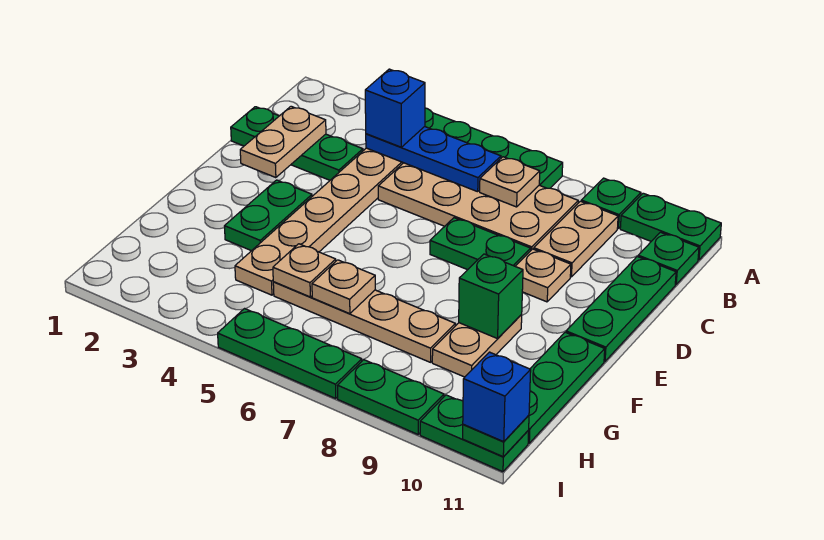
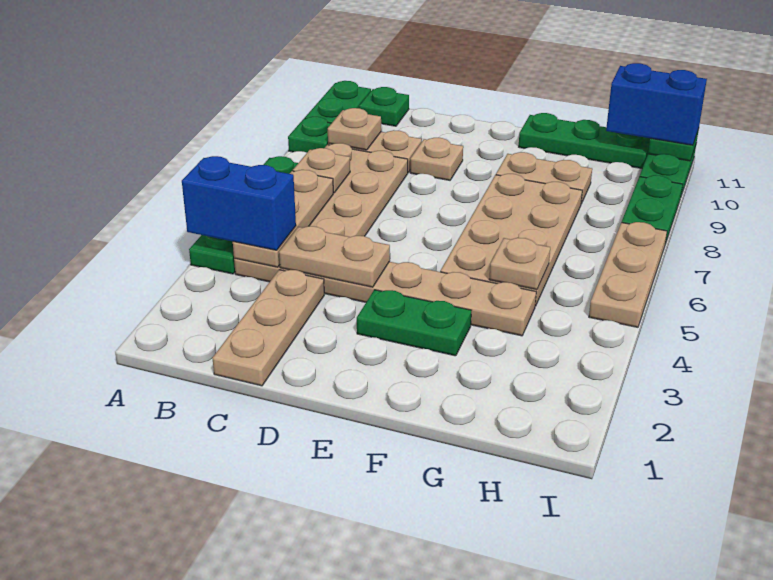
blue plate B4:B6 level 2 -> tan plate B4:B6 level 2
blue brick B4 level 3 -> blue brick A4:B4 level 3
green plate C1:C3 level 1 -> tan plate C1:C3 level 1
tan plate C2:D2 level 2 -> tan plate C4:D4 level 2
green plate C11:E11 level 1 -> none
green plate D7:D8 level 1 -> none
green brick F9 level 2 -> none
tan plate G5:G8 level 1 -> tan plate F5:G8 level 1
tan plate G6 level 2 -> tan plate B9 level 2
green plate I5:I7 level 1 -> tan plate I5:I7 level 1
blue brick I11 level 3 -> blue brick H11:I11 level 3

